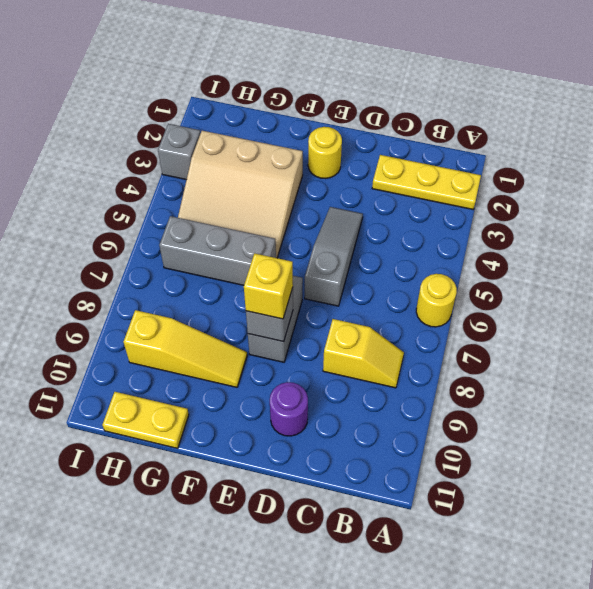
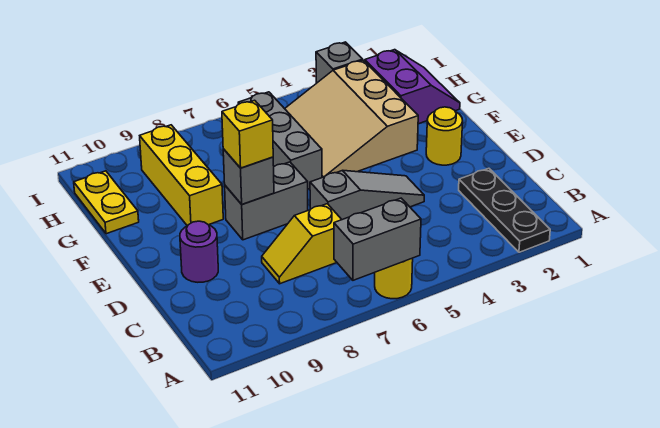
yellow plate A2:C2 level 1 -> black plate A2:C2 level 1
none -> grey brick A6:A7 level 2
yellow slope B8:C8 level 1 top C -> yellow slope C7:C8 level 1 top 7
yellow slope F9:H9 level 1 top H -> yellow brick F9:H9 level 1
none -> purple slope G1:H2 level 1 top 2

